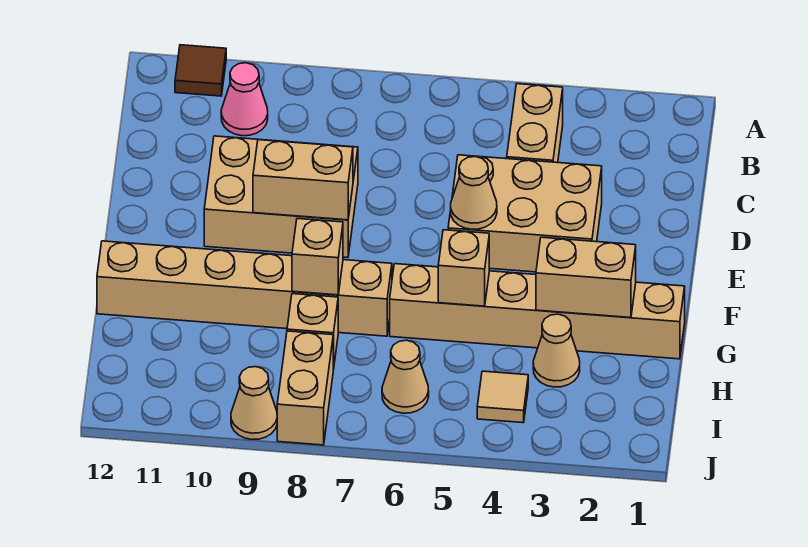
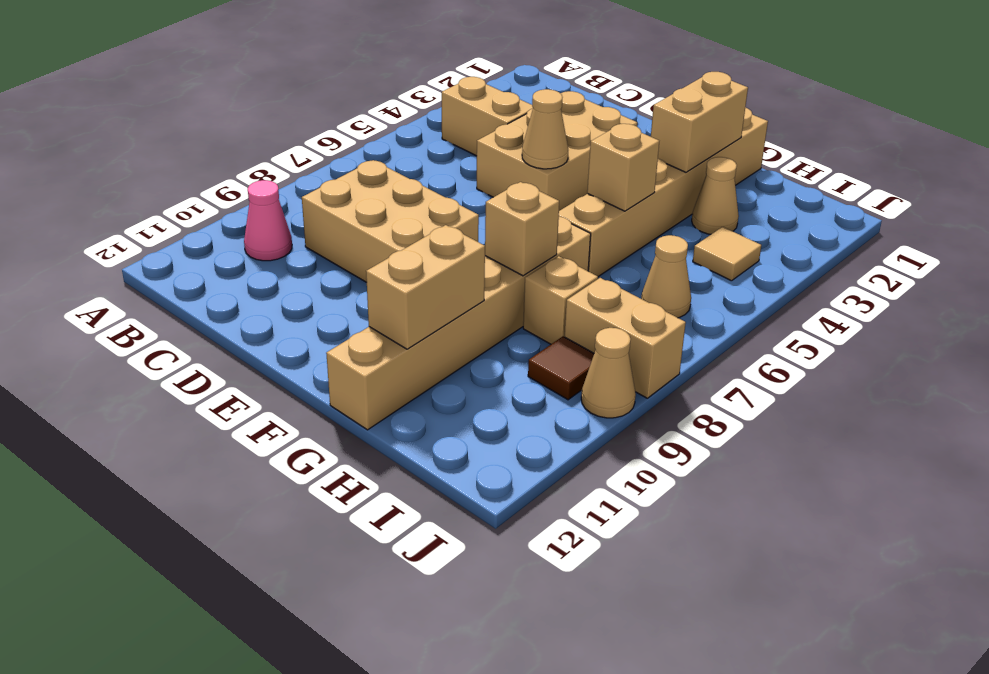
brown tile A11 level 1 -> brown tile I9 level 1
tan brick D8:E10 level 1 -> tan brick C8:E9 level 1
tan brick E8:E9 level 2 -> tan brick G10:G11 level 2

